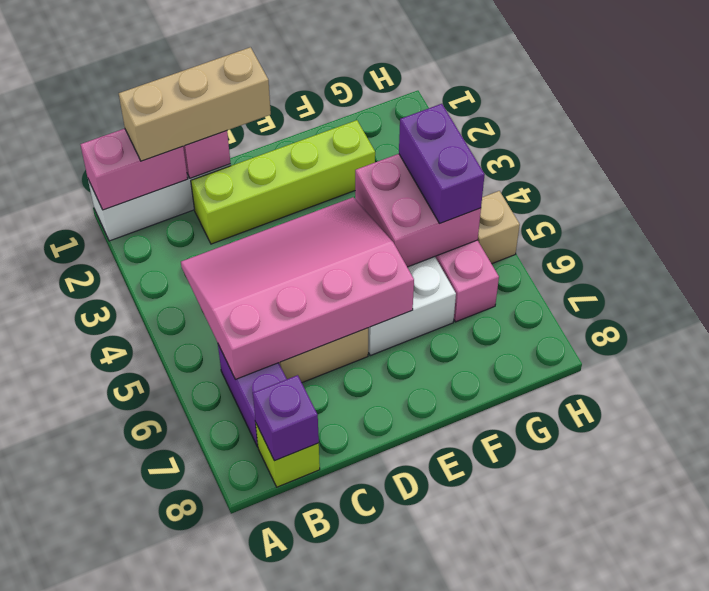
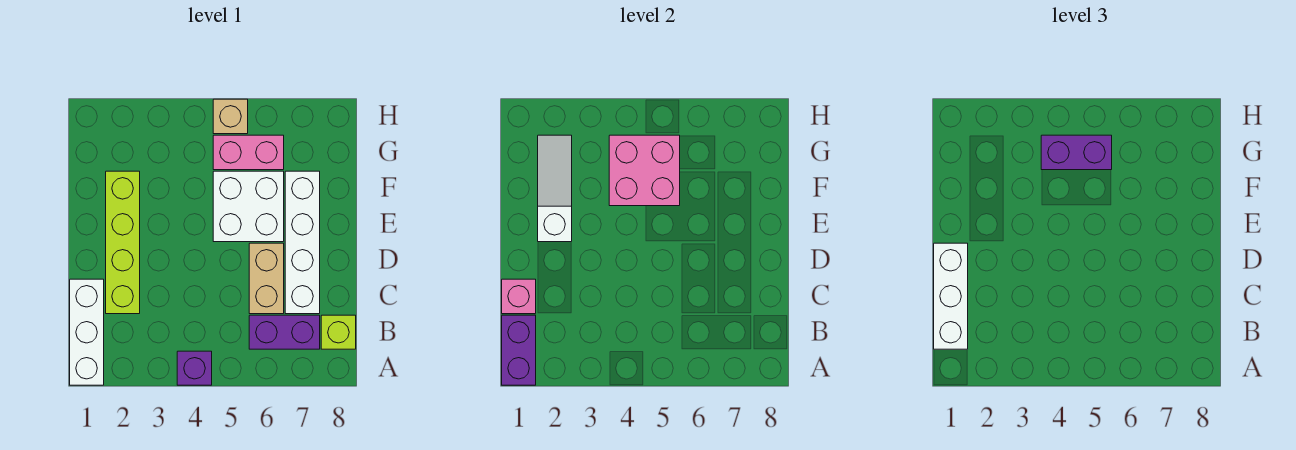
pink brick A1:B1 level 2 -> purple brick A1:B1 level 2
tan brick B1:D1 level 3 -> white brick B1:D1 level 3
pink slope B4:E6 level 2 top 6 -> none
purple brick B8 level 2 -> purple brick A4 level 1
none -> white brick C7:F7 level 1
none -> white slope E2:G2 level 2 top E

